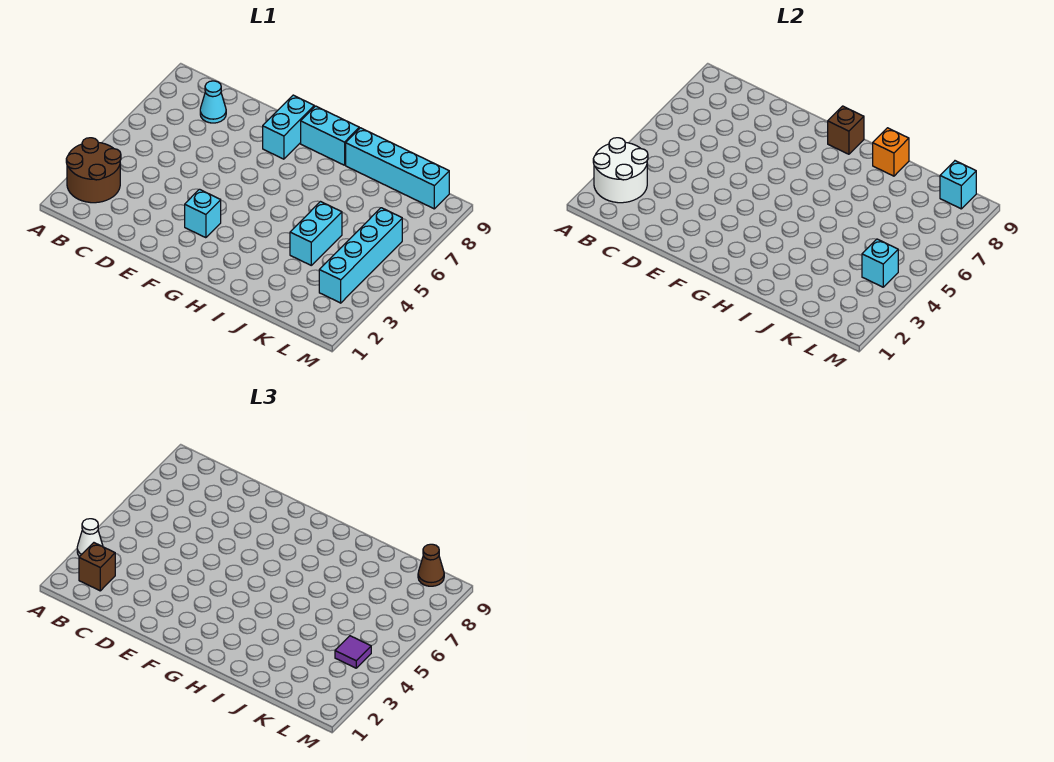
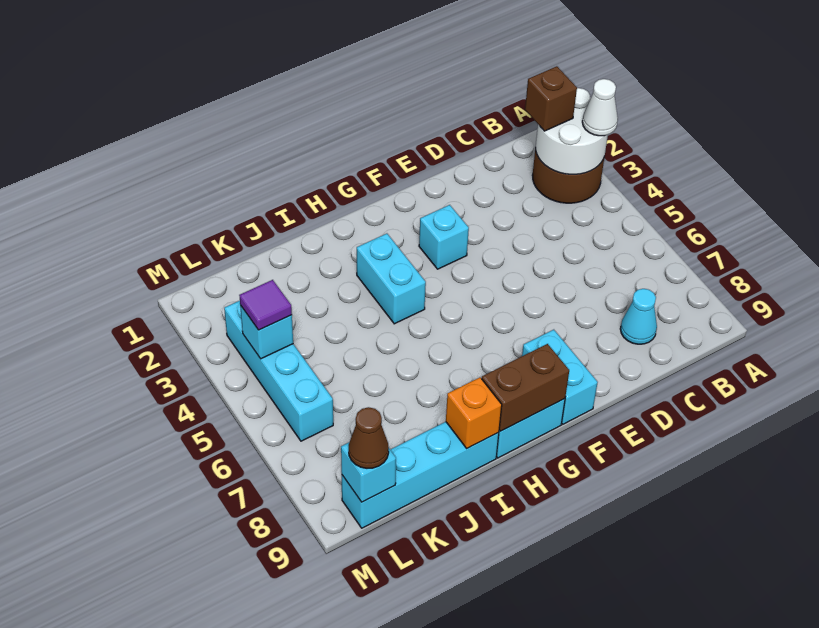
brown brick G9 level 2 -> brown brick G9:H9 level 2
cyan brick J4:J5 level 1 -> cyan brick H3:H4 level 1

